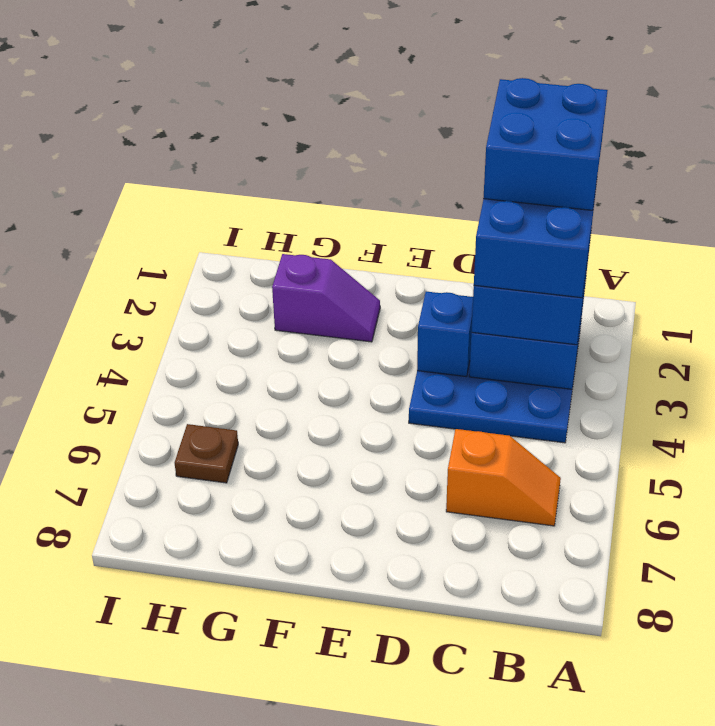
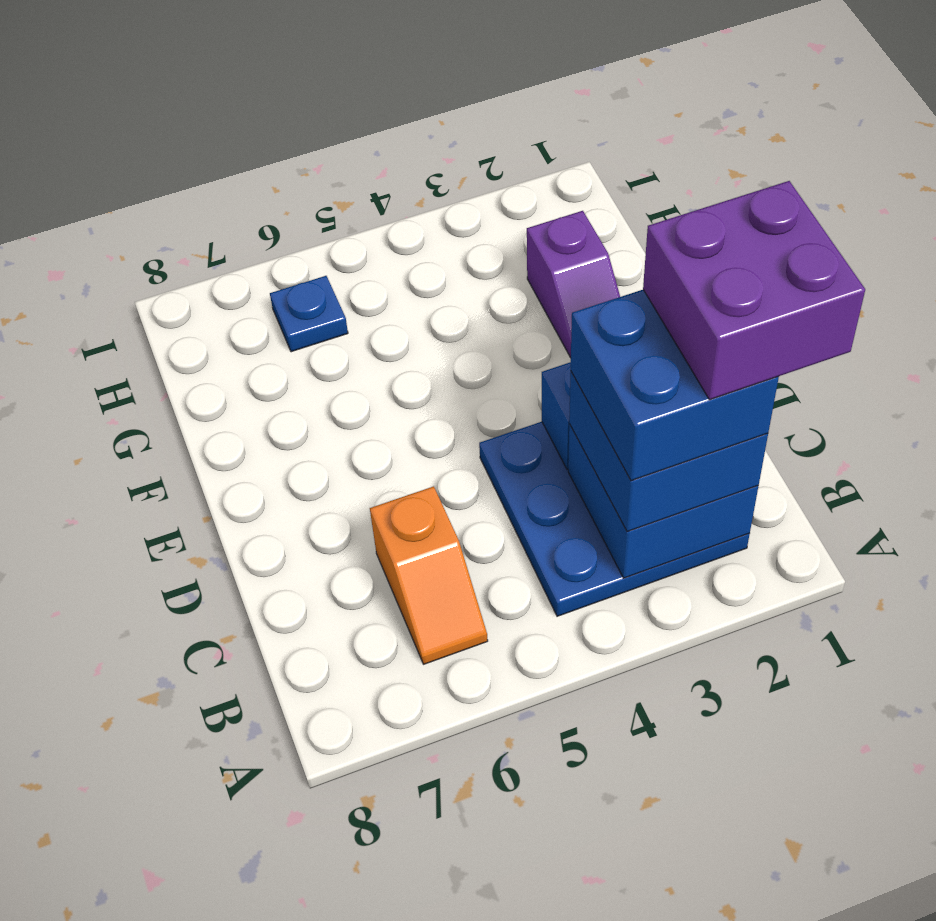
blue brick B1:C2 level 5 -> purple brick B1:C2 level 5
brown plate H6 level 1 -> blue plate H6 level 1

